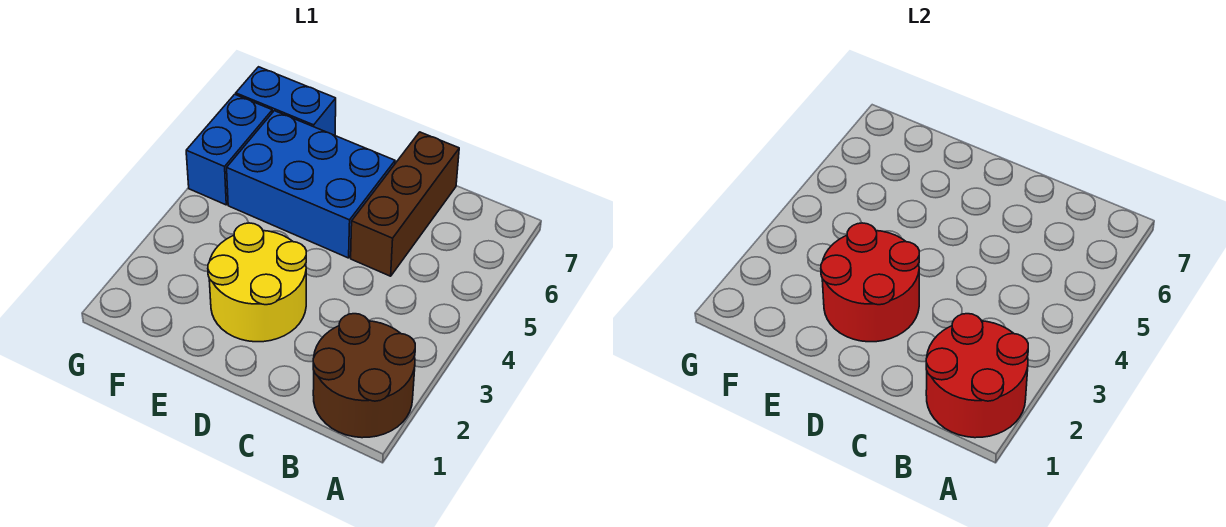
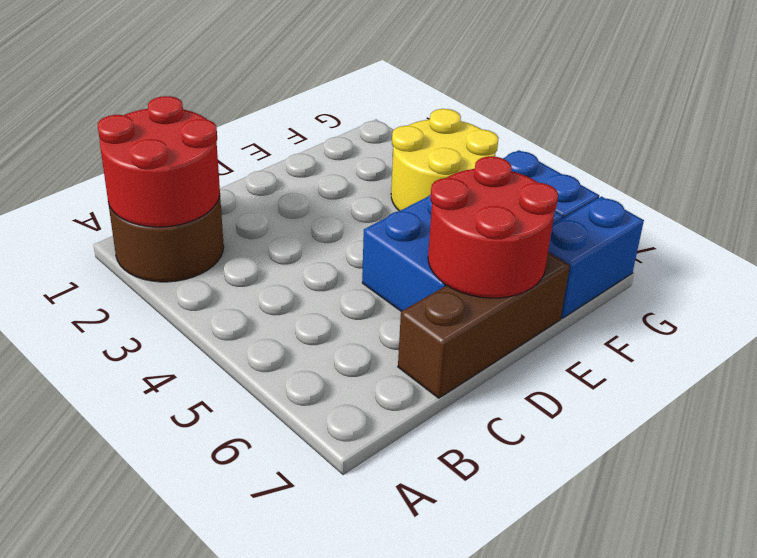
brown brick C5:C7 level 1 -> brown brick C7:E7 level 1
yellow round brick D2:E3 level 1 -> yellow round brick F3:G4 level 1
red round brick D2:E3 level 2 -> red round brick D6:E7 level 2

